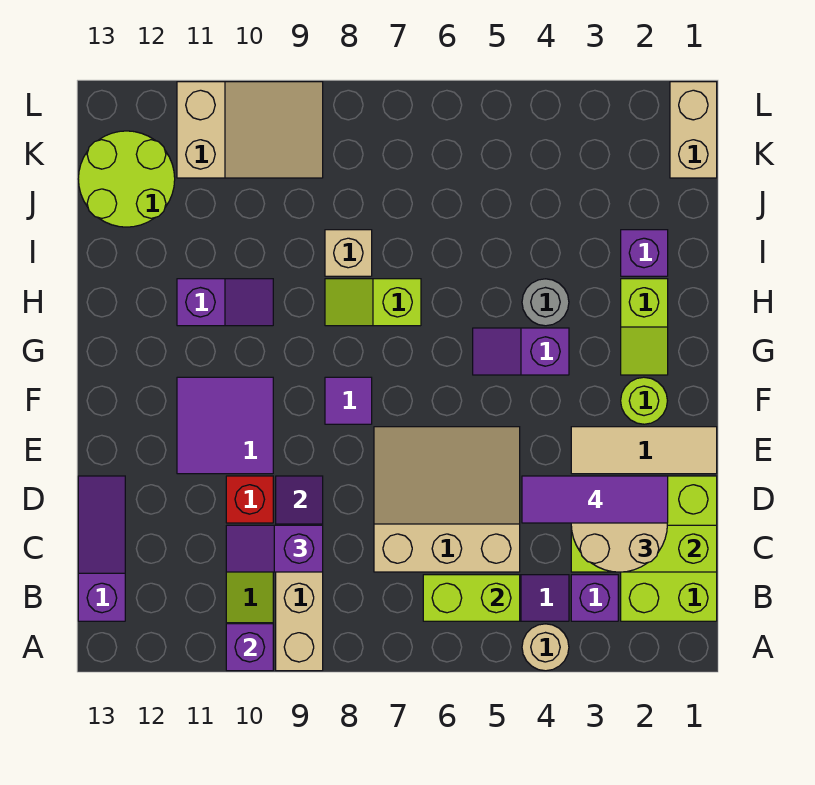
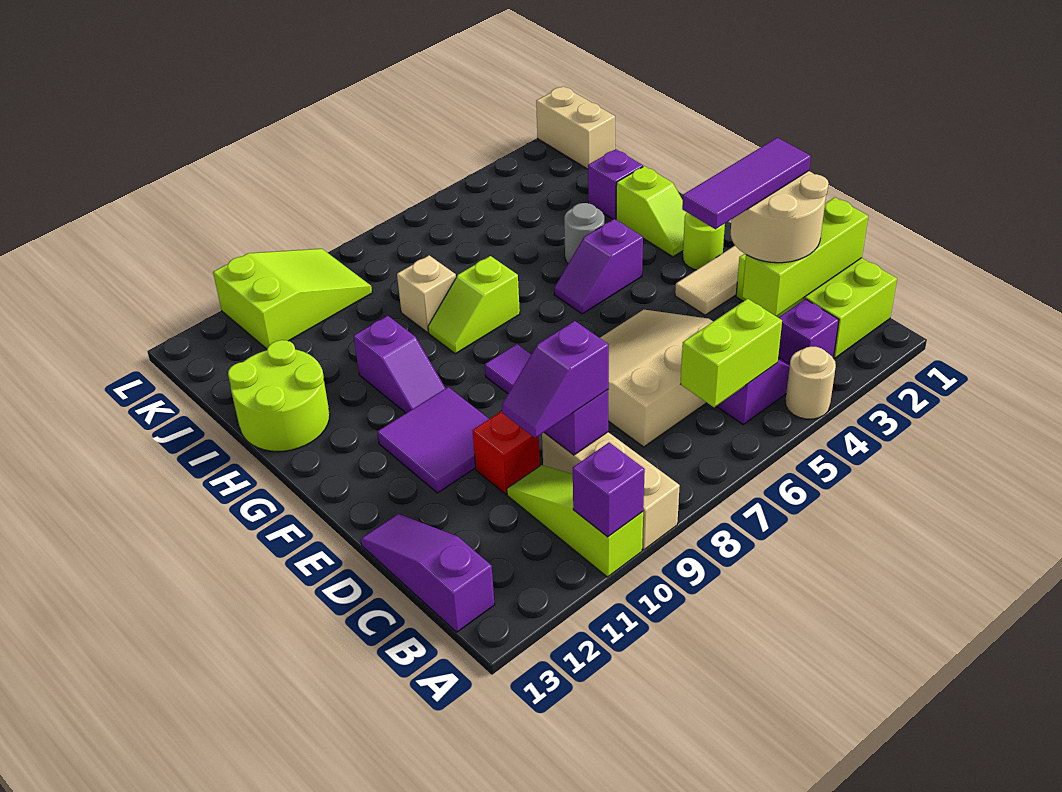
purple slope H10:H11 level 1 top 11 -> purple slope G10:H10 level 1 top H
lime round brick J12:K13 level 1 -> lime round brick H12:I13 level 1
tan slope K9:L11 level 1 top 11 -> lime slope K9:L11 level 1 top 11

